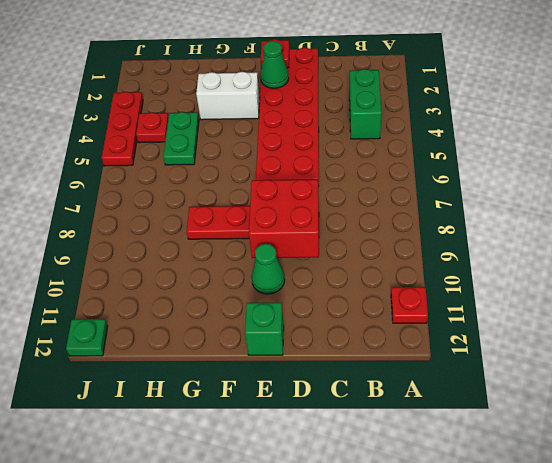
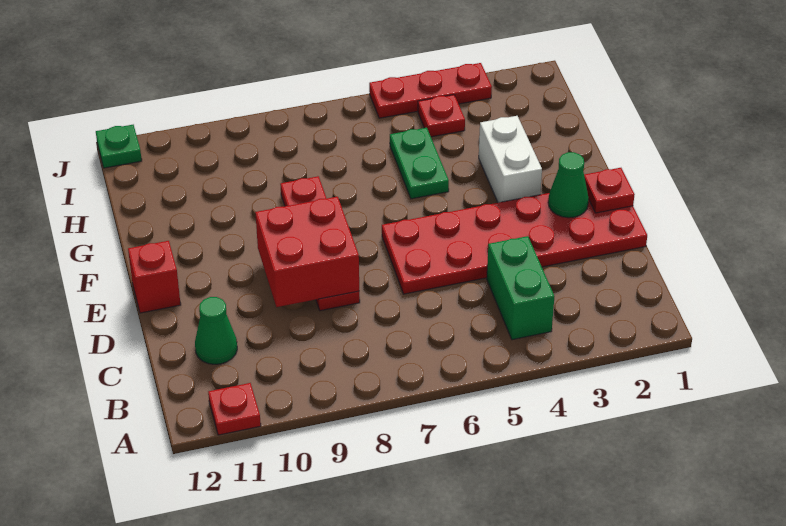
green brick B3:B4 level 1 -> green brick B4:C4 level 1
green cone E10 level 1 -> green cone C11 level 1
green brick E12 level 1 -> red brick E12 level 1
green plate H4:H5 level 1 -> green plate G5:H5 level 1

